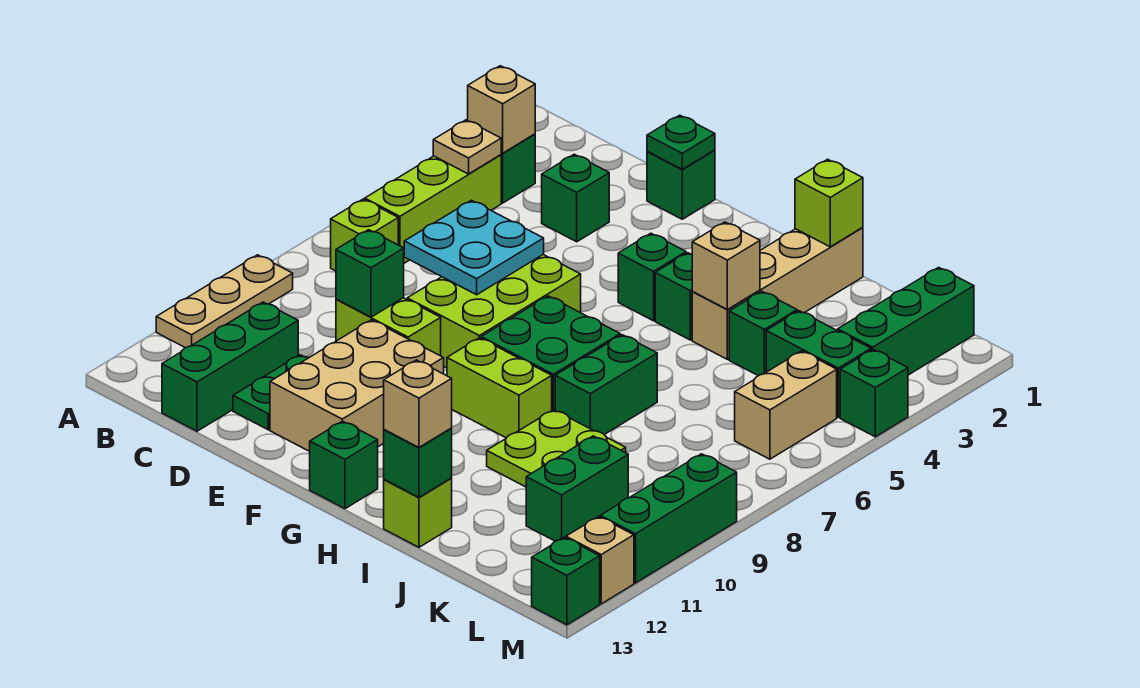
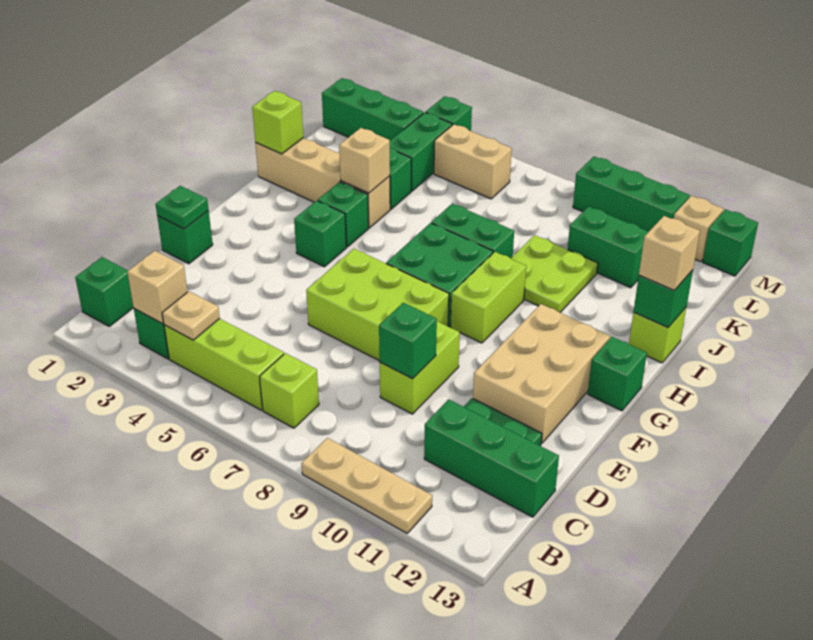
green brick D3 level 1 -> green brick B1 level 1
cyan plate D6:E7 level 2 -> none
tan brick E10:F12 level 1 -> tan brick E11:G12 level 1

